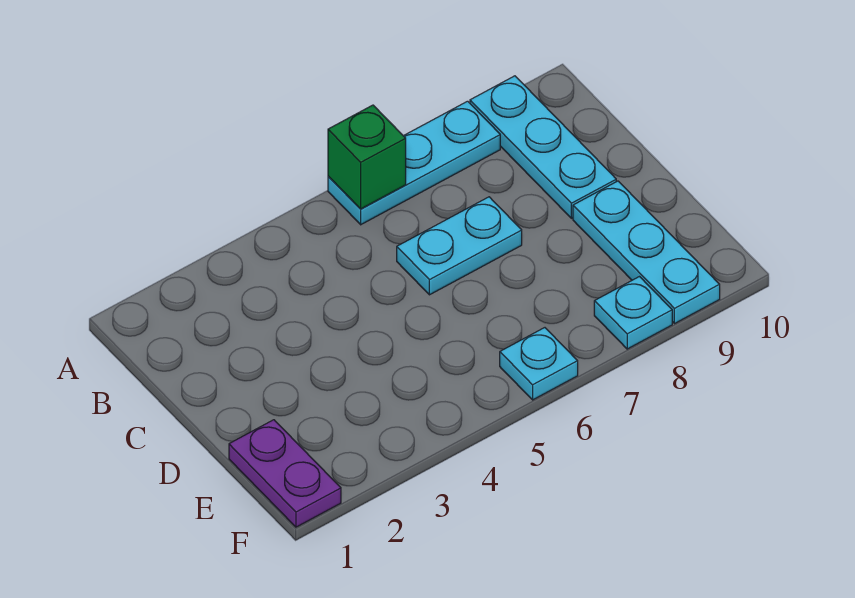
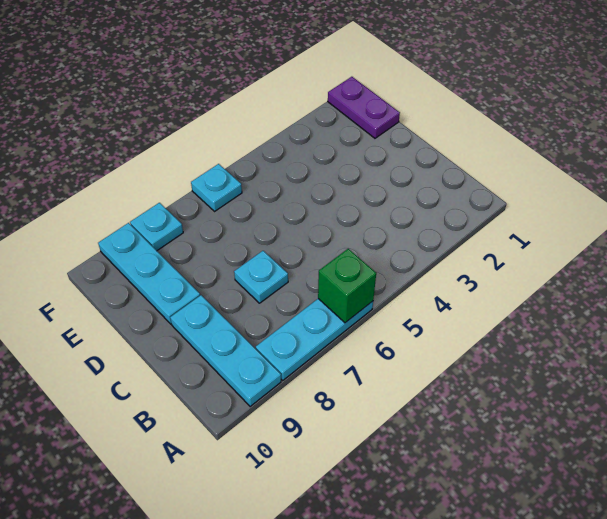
cyan plate C6:C7 level 1 -> cyan plate C7 level 1

